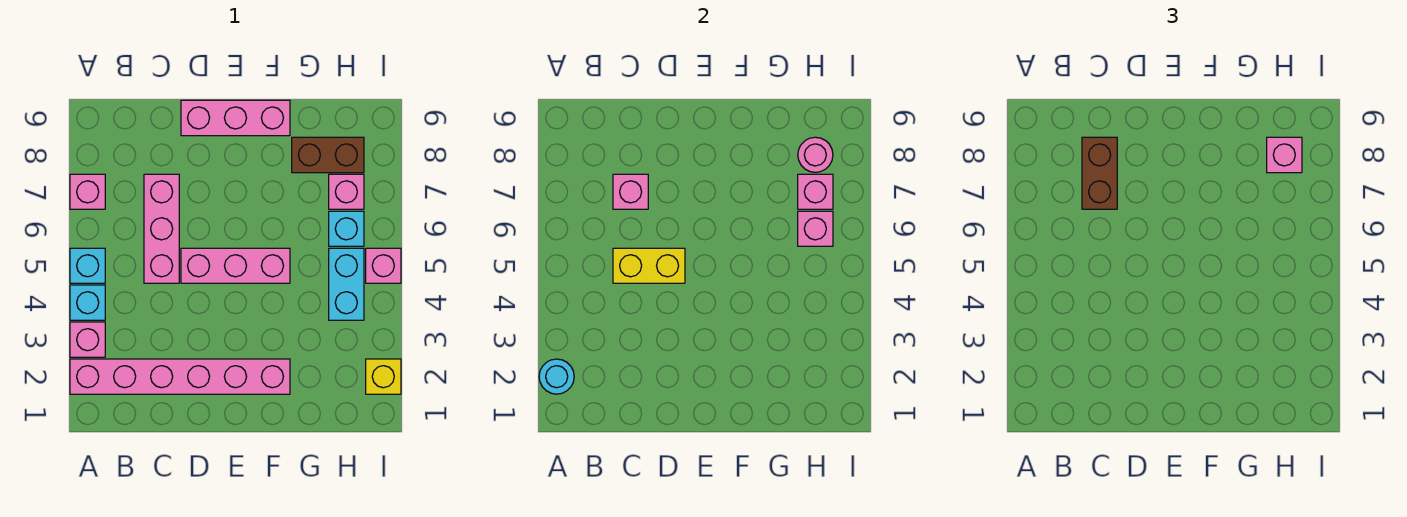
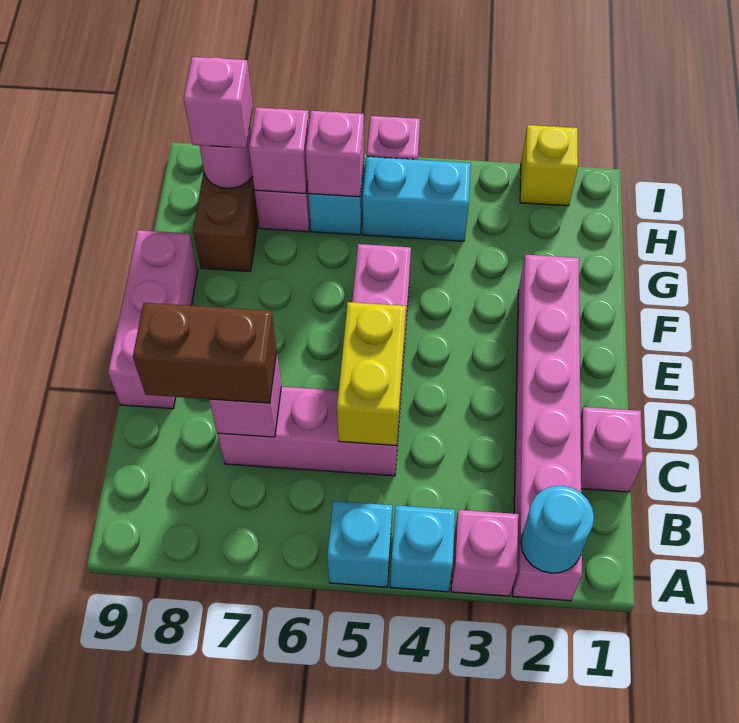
pink brick A7 level 1 -> pink brick C1 level 1

